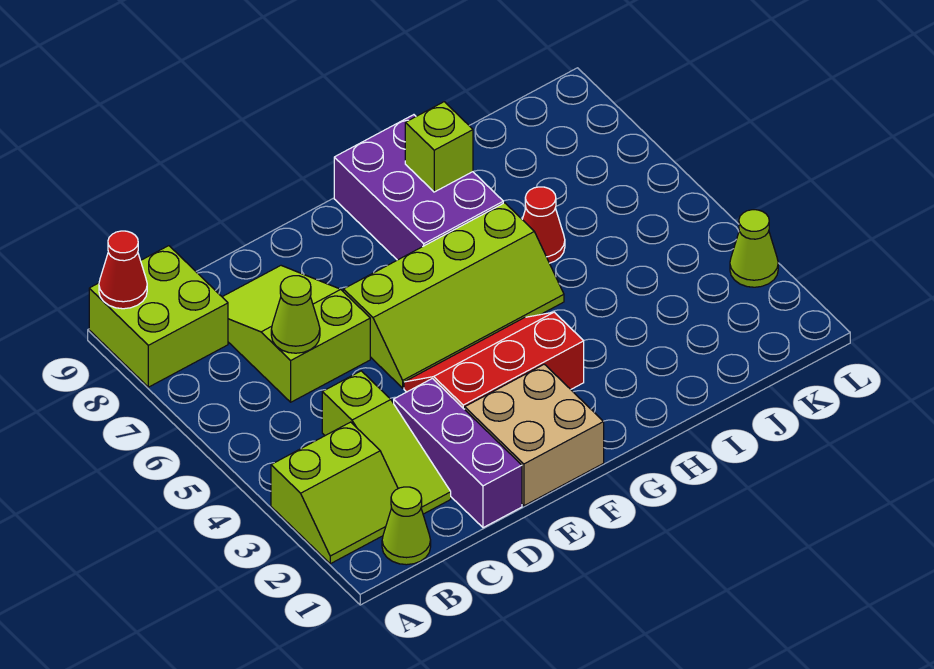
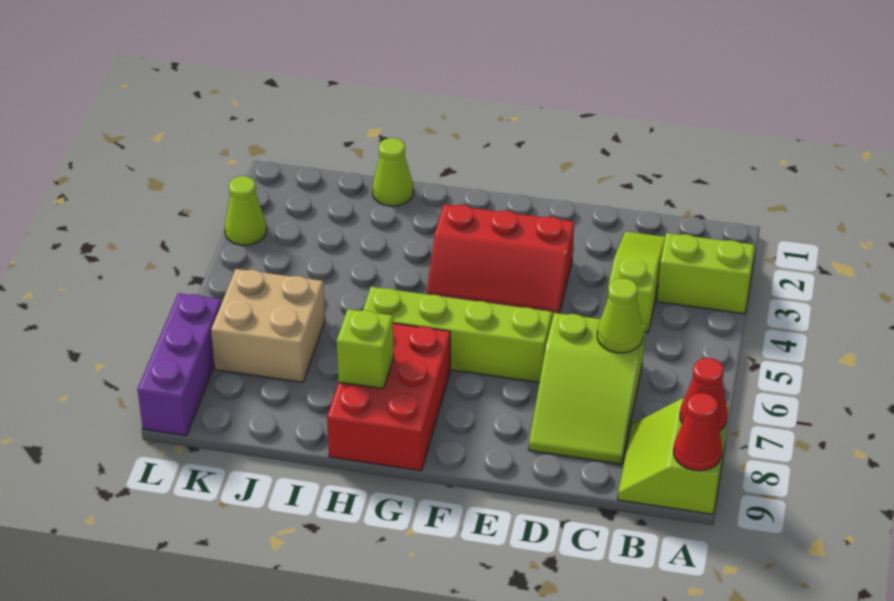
lime brick A8:B9 level 1 -> lime slope A8:B9 level 1 top A
lime cone B1 level 1 -> lime cone I1 level 1
purple brick D1:D3 level 1 -> purple brick L7:L9 level 1
tan brick E1:F2 level 1 -> tan brick J6:K7 level 1
purple brick G7:H9 level 1 -> red brick G7:H9 level 1
red cone I6 level 1 -> red cone A8 level 2

